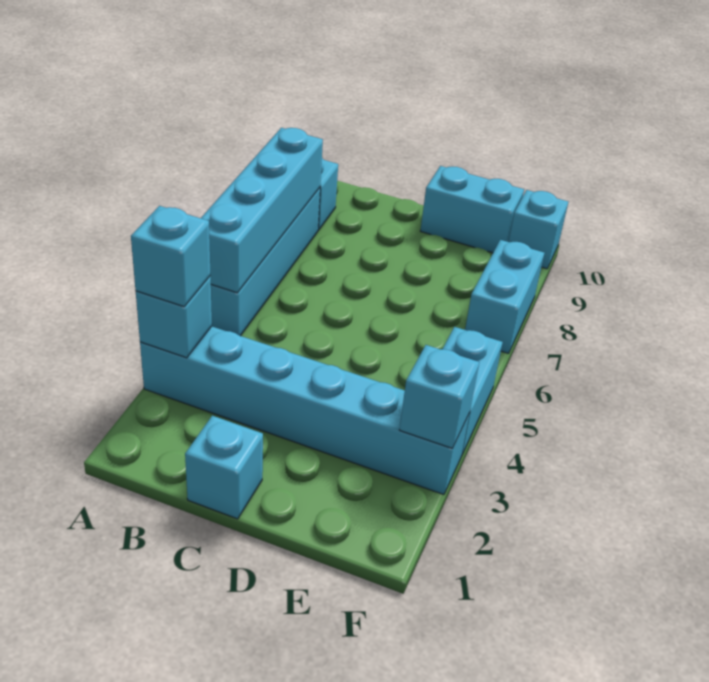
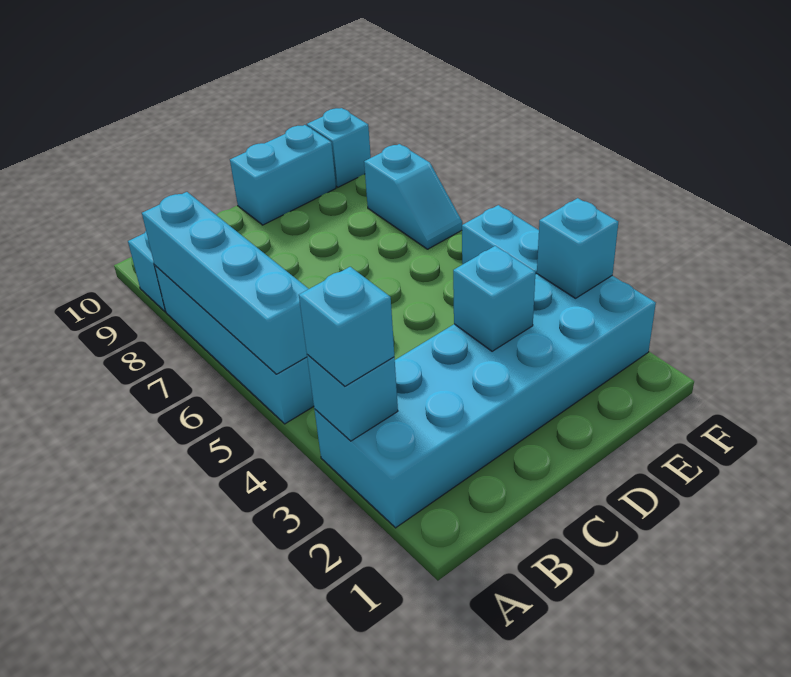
cyan brick A3:F3 level 1 -> cyan brick A2:F3 level 1
cyan brick C1 level 1 -> cyan brick D3 level 2
cyan brick F7:F8 level 1 -> cyan slope F7:F8 level 1 top 8

